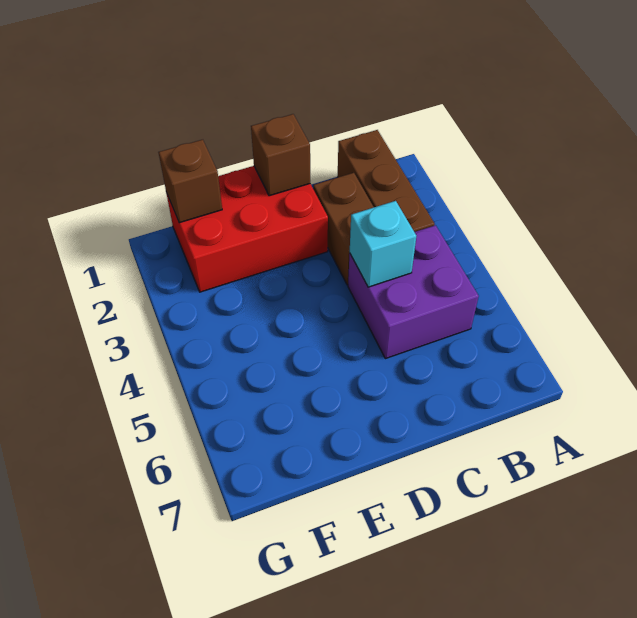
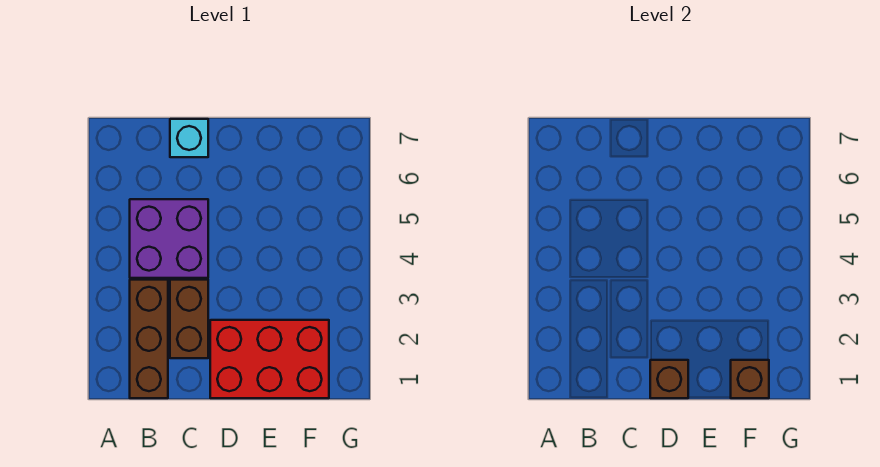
cyan brick C4 level 2 -> cyan brick C7 level 1

